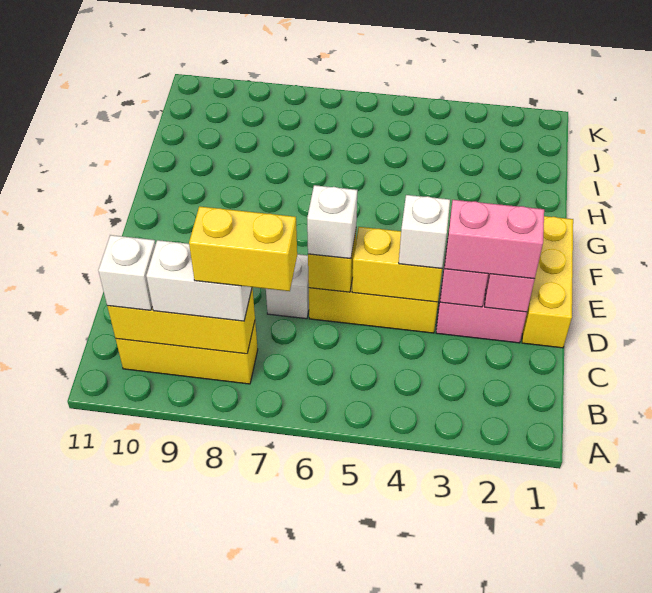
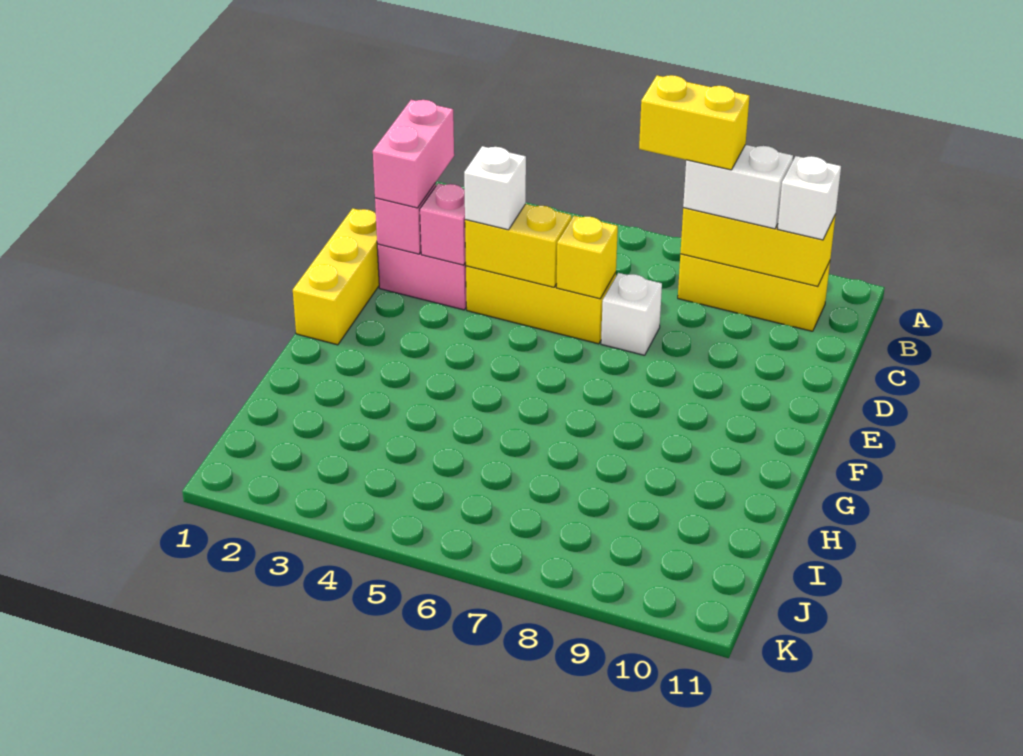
pink brick D2:D3 level 3 -> pink brick C2:D2 level 3
white brick D6 level 3 -> none

